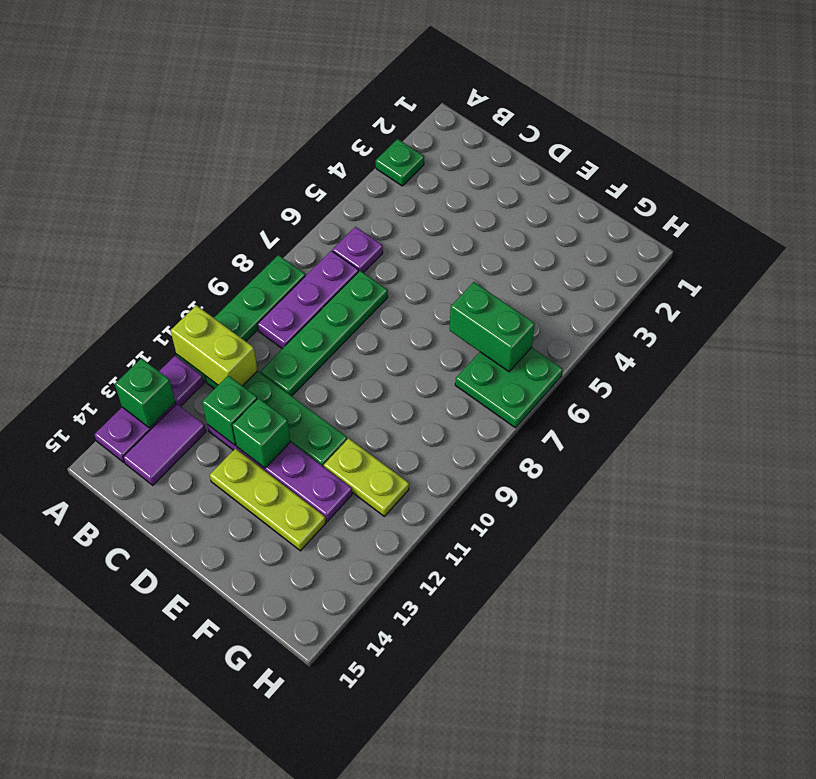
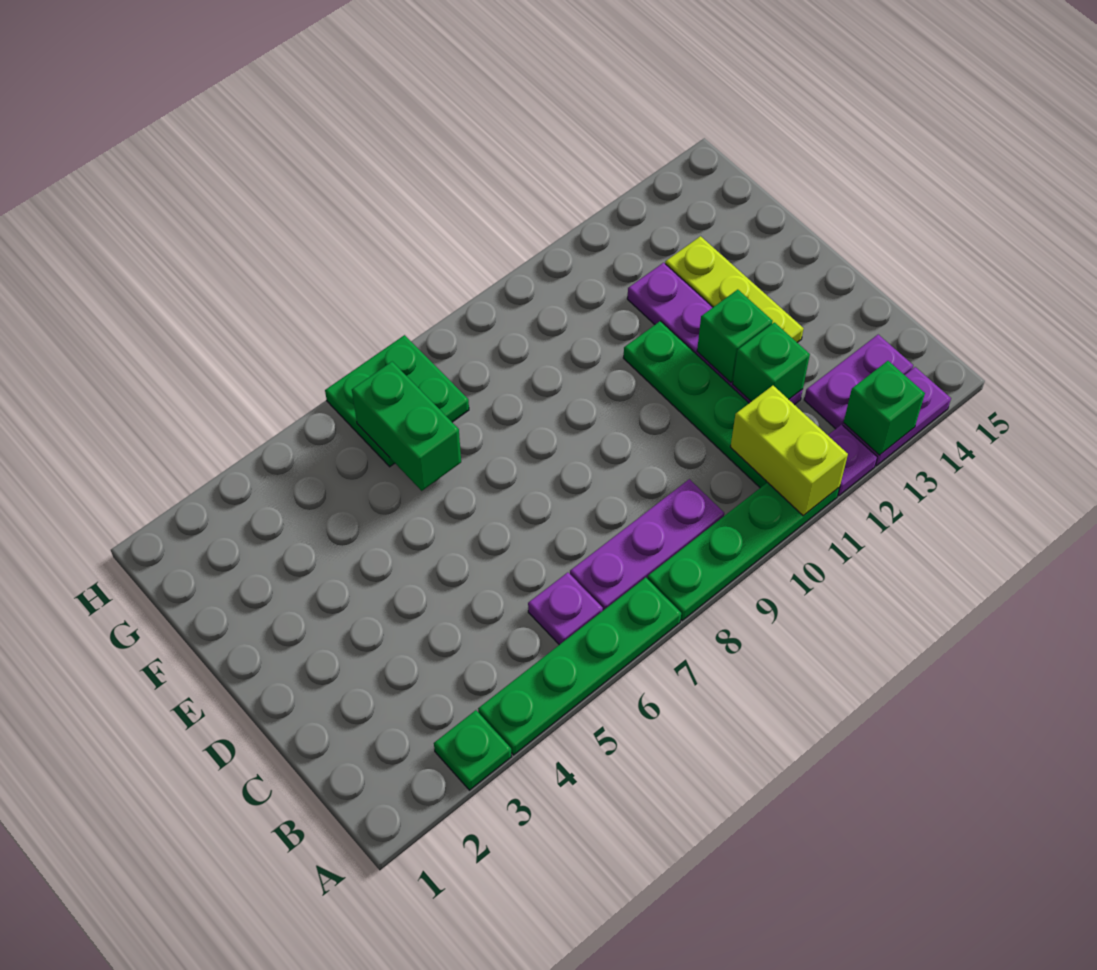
purple tile B13:B14 level 1 -> purple plate B13:B14 level 1
green plate C7:C10 level 1 -> green plate A4:A7 level 1
lime plate F11:G11 level 1 -> none

